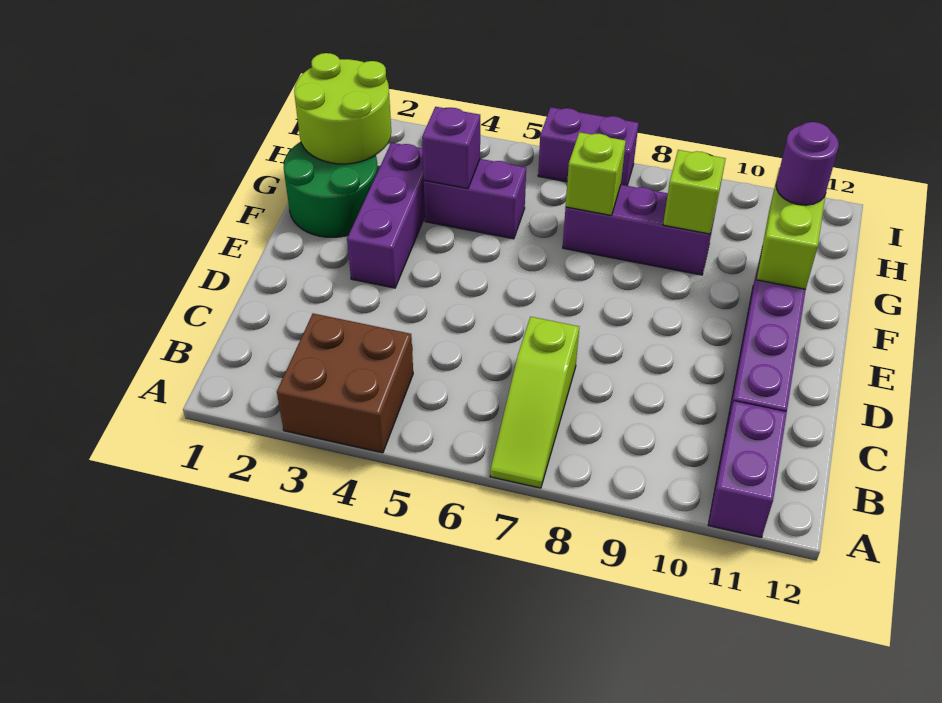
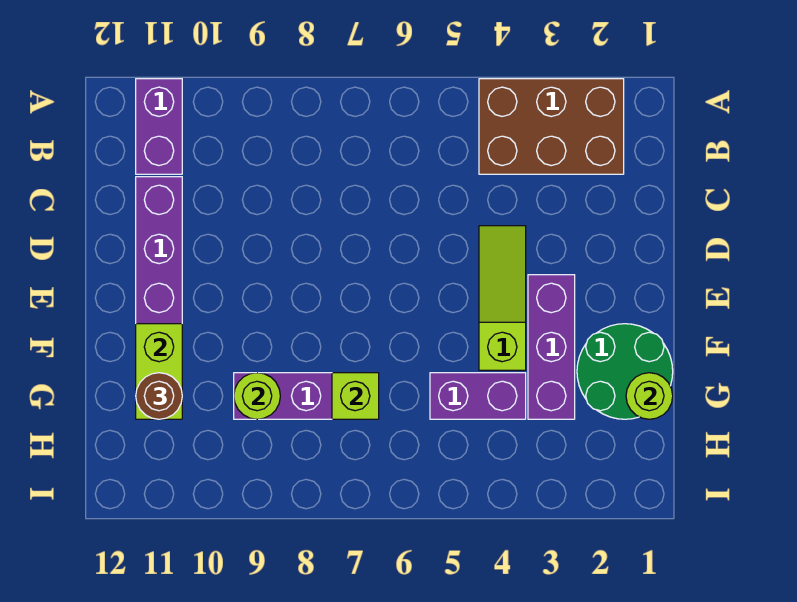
brown brick A3:B4 level 1 -> brown brick A2:B4 level 1
lime slope A7:C7 level 1 top C -> lime slope D4:F4 level 1 top F
lime round brick G1:H2 level 2 -> lime round brick G1 level 2
purple brick G4 level 2 -> none
lime brick G9 level 2 -> lime round brick G9 level 2
purple round brick G11 level 3 -> brown round brick G11 level 3
purple brick I6:I7 level 1 -> none

